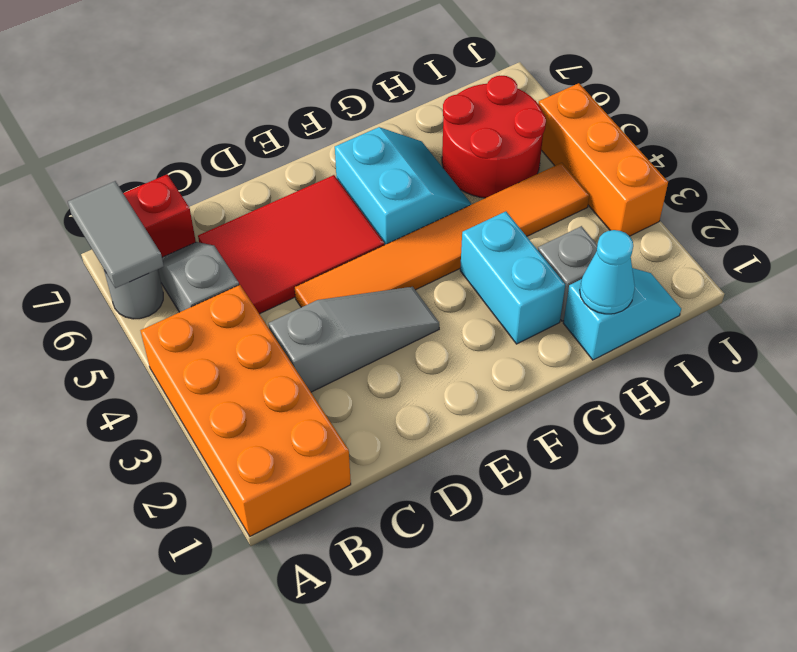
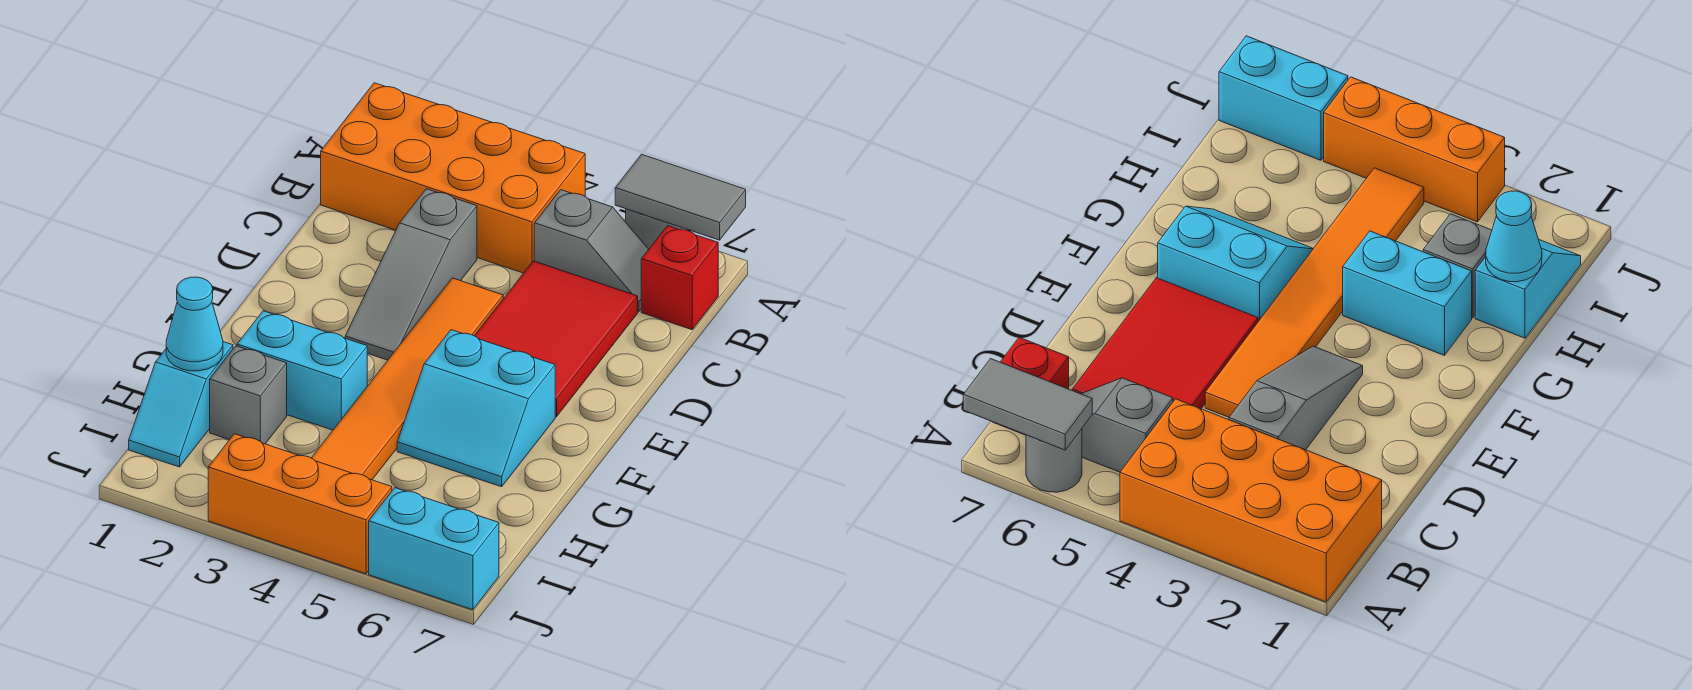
red round brick H5:I6 level 1 -> none
none -> cyan brick J6:J7 level 1

